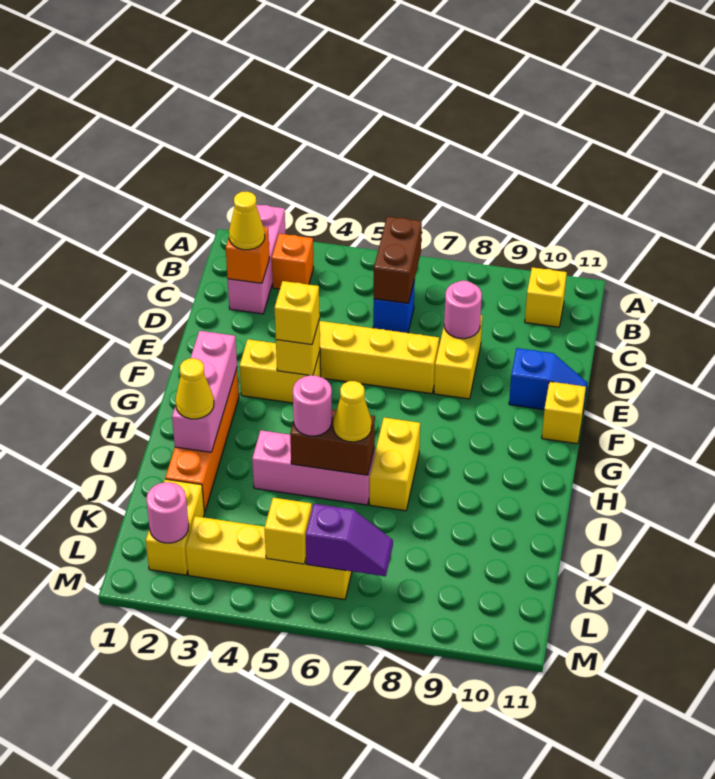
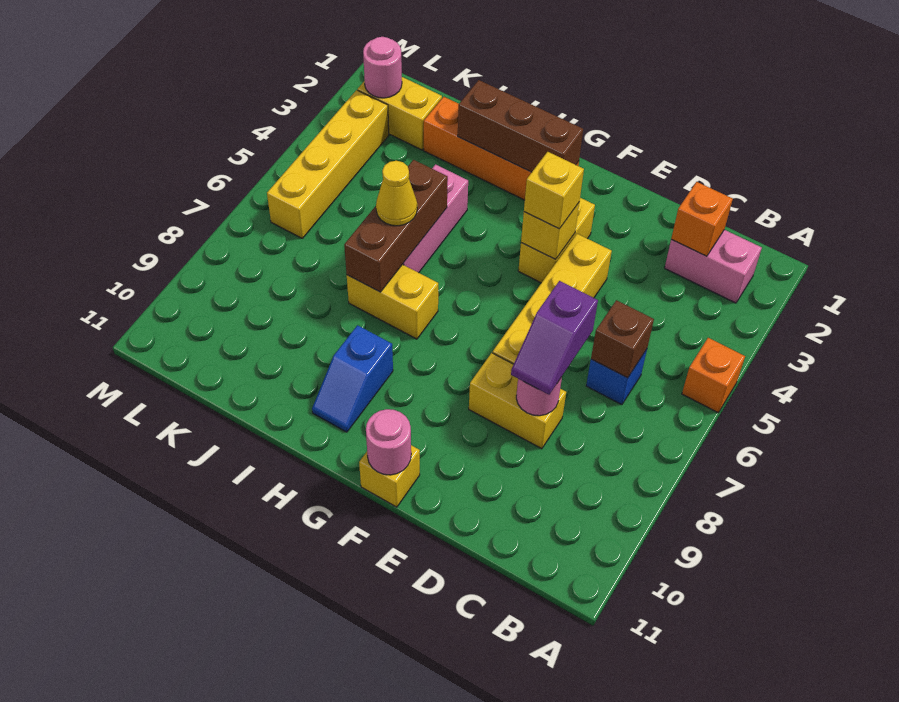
pink brick A2:C2 level 1 -> pink brick B2:C2 level 1
orange brick B3 level 1 -> orange brick A5 level 1
brown brick B6:C6 level 2 -> brown brick C6 level 2
yellow brick B10 level 1 -> none
yellow cone C2 level 3 -> none
blue slope E10:E11 level 1 top 10 -> blue slope H9:H10 level 1 top 9
pink brick G2:I2 level 2 -> brown brick G2:I2 level 2
yellow cone I2 level 3 -> none
brown brick I5:I6 level 2 -> brown brick I5:I7 level 2
pink round brick I5 level 3 -> pink round brick F11 level 2
yellow brick L5 level 2 -> none
purple slope L6:L7 level 2 top 6 -> purple slope D7:D8 level 3 top 7

